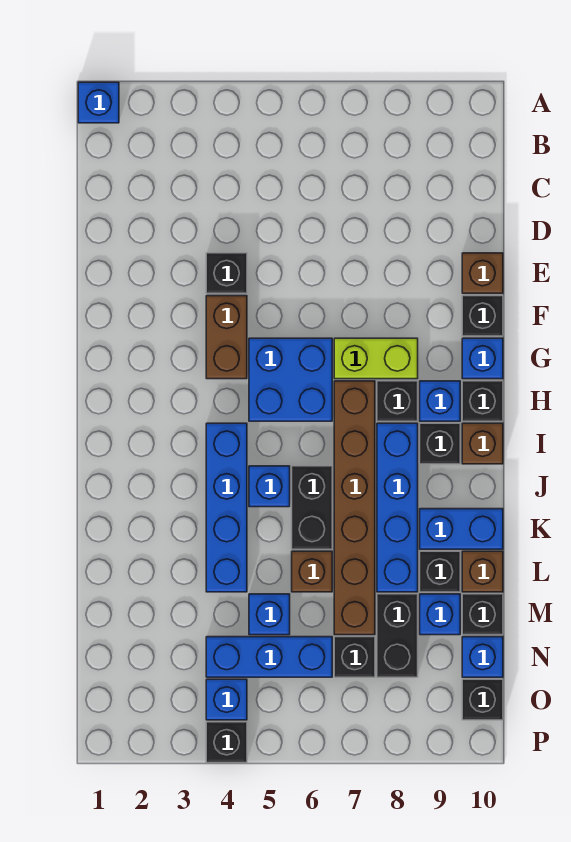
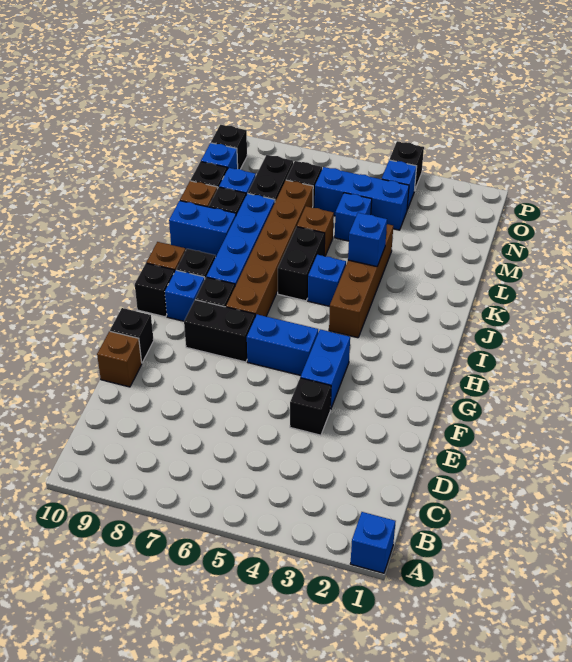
brown brick F4:G4 level 1 -> blue brick F4:G4 level 1
blue brick G5:H6 level 1 -> blue brick G5:G6 level 1
lime brick G7:G8 level 1 -> black brick G7:G8 level 1
blue brick G10 level 1 -> blue brick K4 level 2
blue brick I4:L4 level 1 -> brown brick I4:L4 level 1

